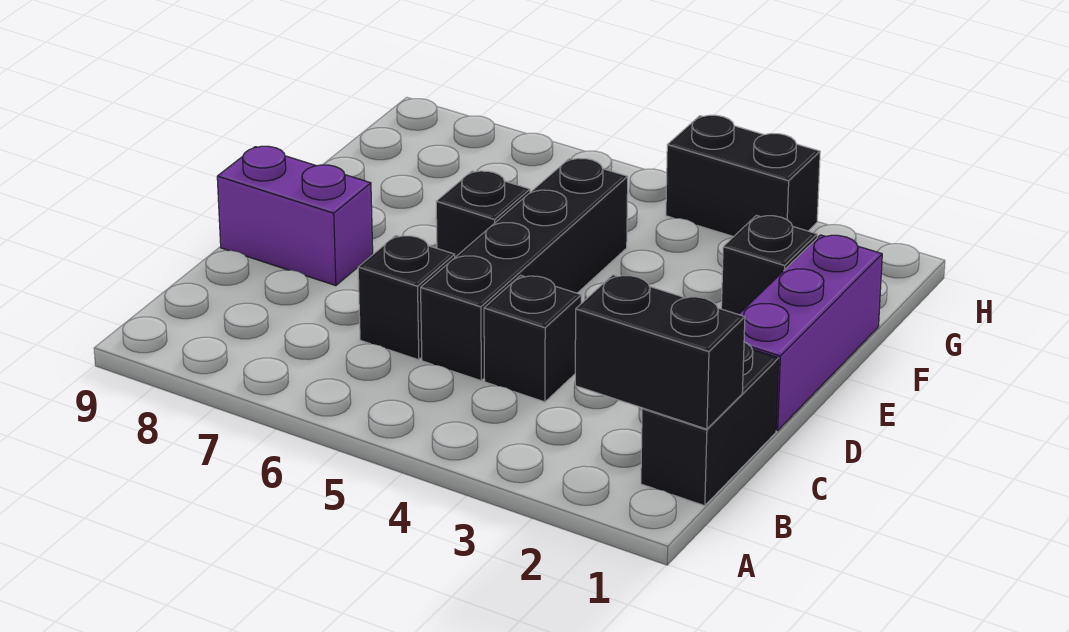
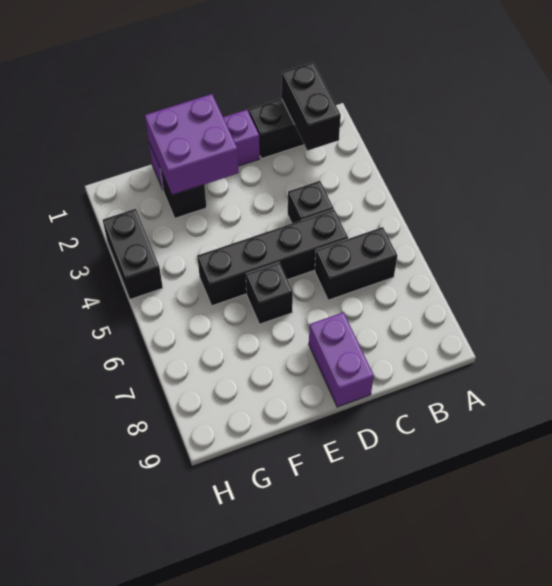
black brick C6 level 1 -> black brick B6:C6 level 1
none -> purple brick E1:F2 level 2

